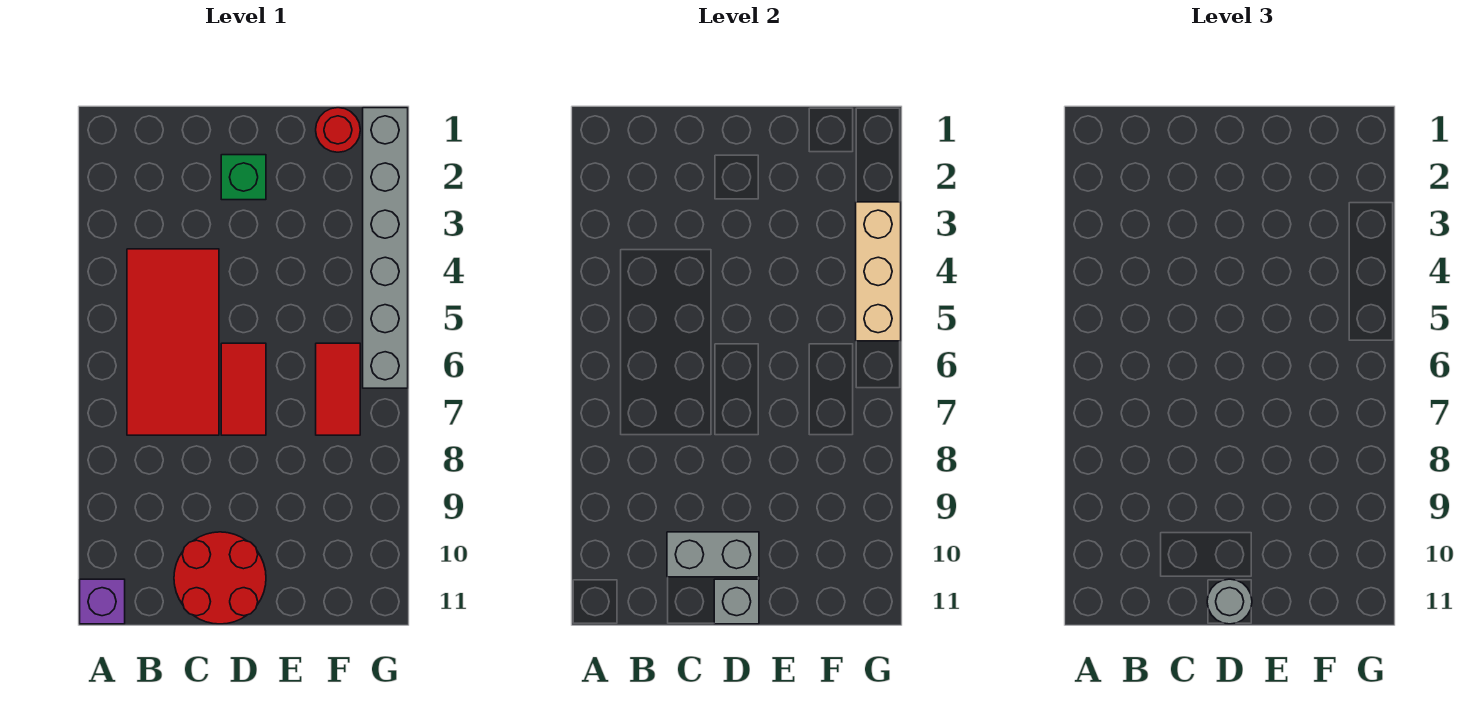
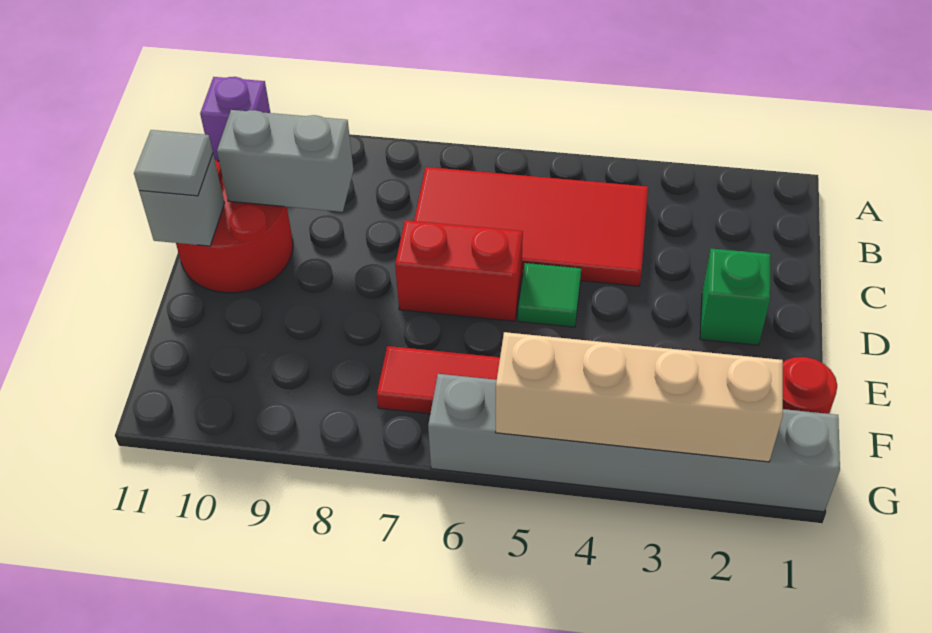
grey brick C10:D10 level 2 -> grey brick C9:C10 level 2
none -> green tile D5 level 1
red tile D6:D7 level 1 -> red brick D6:D7 level 1
grey round brick D11 level 3 -> grey tile D11 level 3
tan brick G3:G5 level 2 -> tan brick G2:G5 level 2

